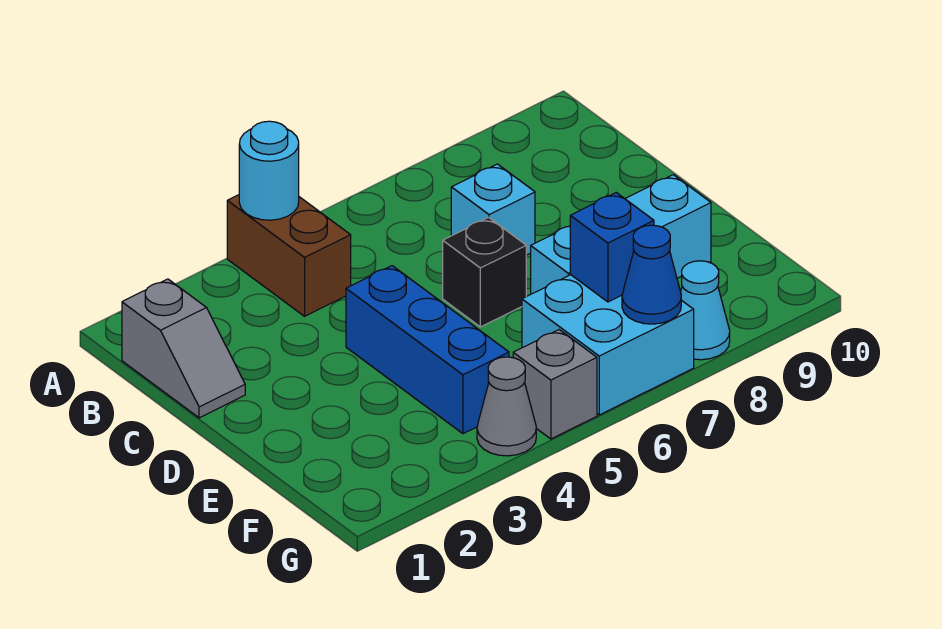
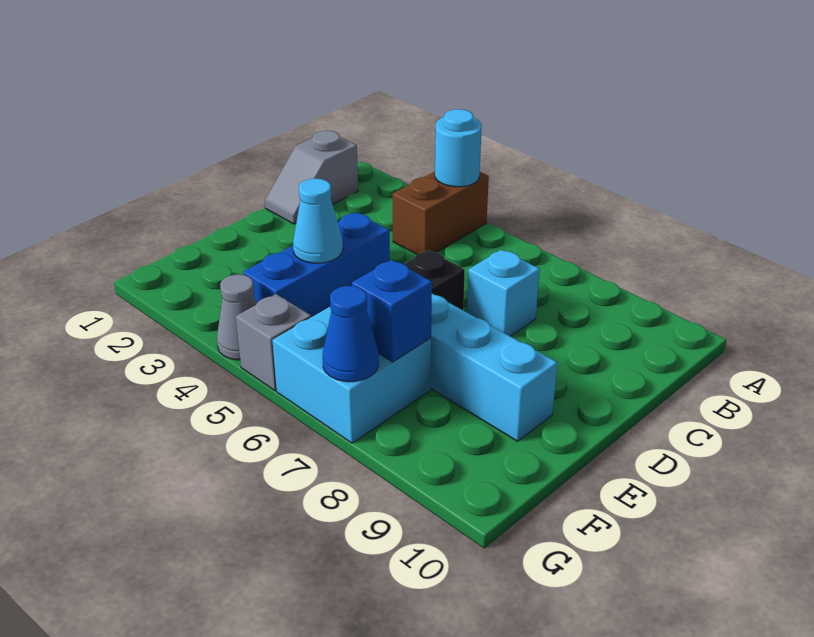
cyan cone G8 level 1 -> cyan cone E4 level 2

